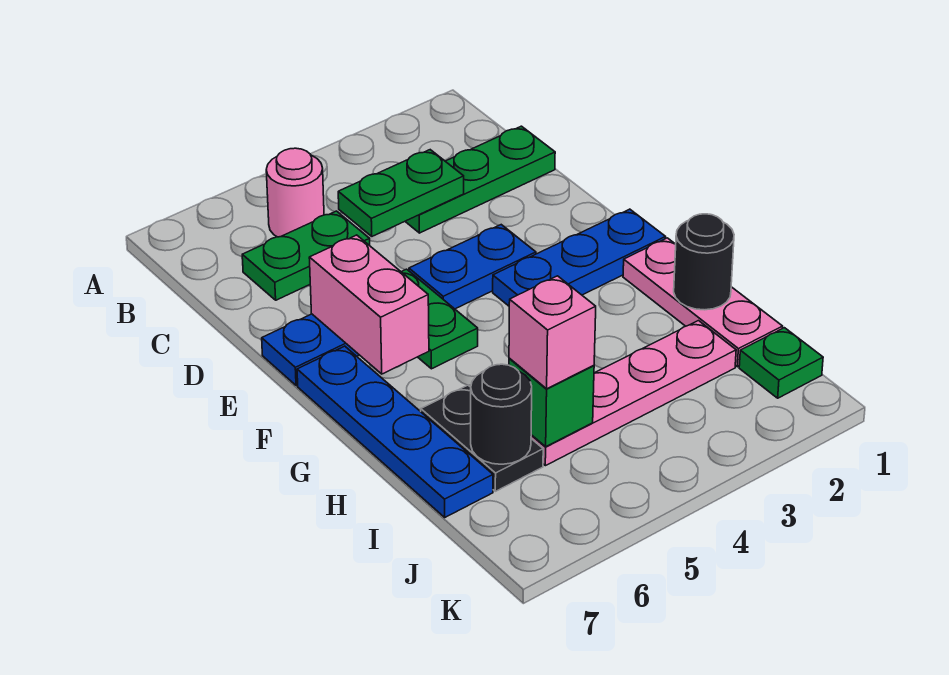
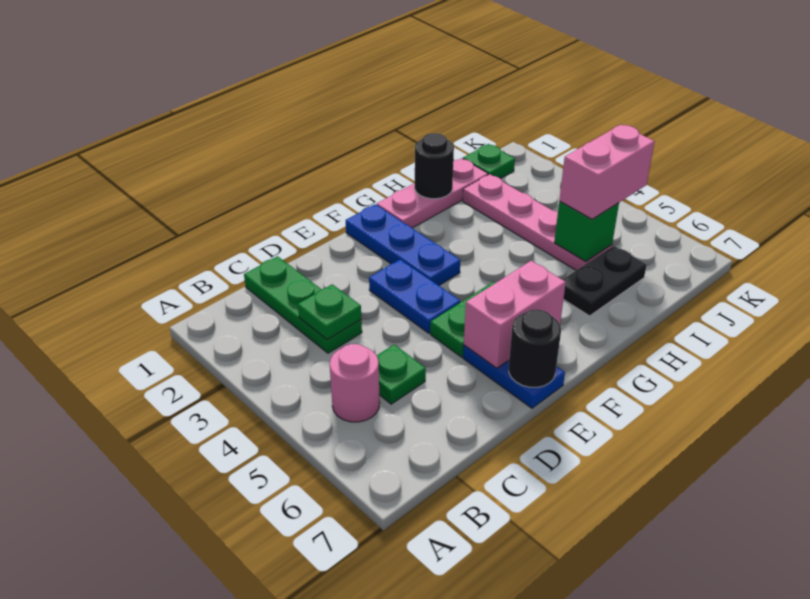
green plate C3:C4 level 2 -> green plate C3 level 2
green plate C5:C6 level 1 -> green plate C5 level 1
blue plate F7:I7 level 1 -> none
pink brick I5 level 3 -> pink brick I5:J5 level 3
black round brick I6 level 2 -> black round brick E7 level 2

